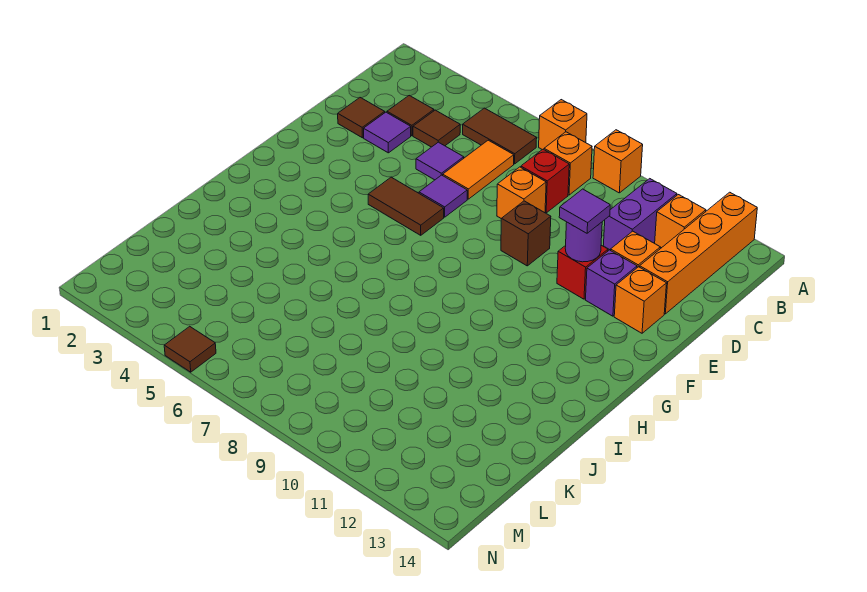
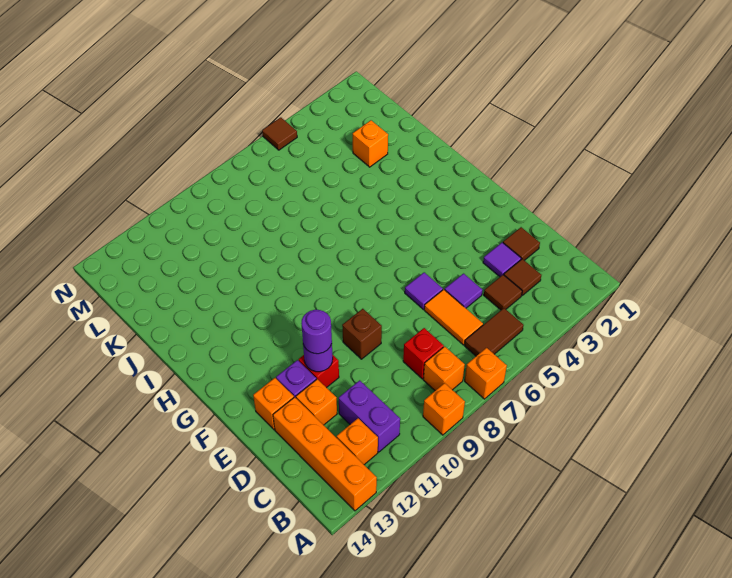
orange brick D8 level 1 -> orange brick K3 level 1
purple tile E11 level 3 -> purple round brick E11 level 3
brown tile F5:F6 level 1 -> none

